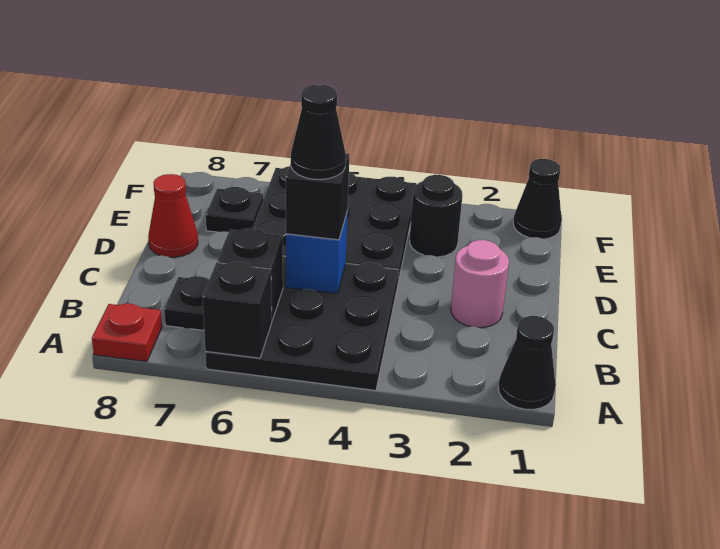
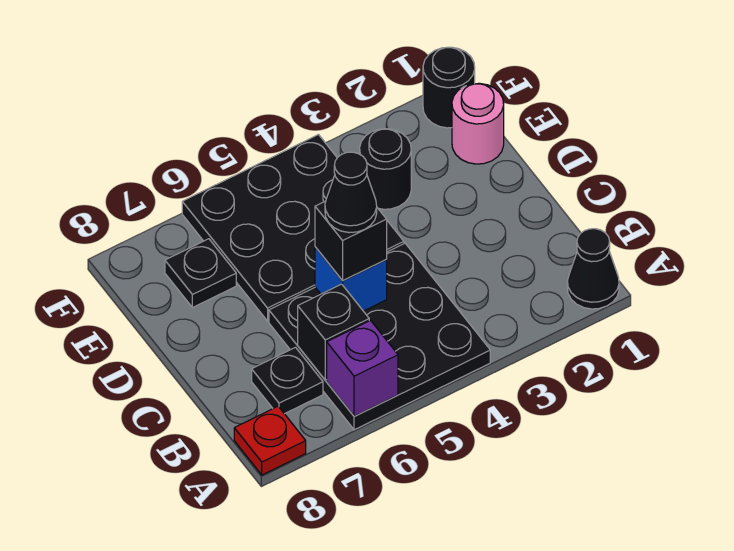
black brick A6 level 2 -> purple brick A6 level 2
pink round brick C2 level 1 -> pink round brick E1 level 1
red cone D8 level 1 -> none
black cone F1 level 1 -> black round brick F1 level 1

